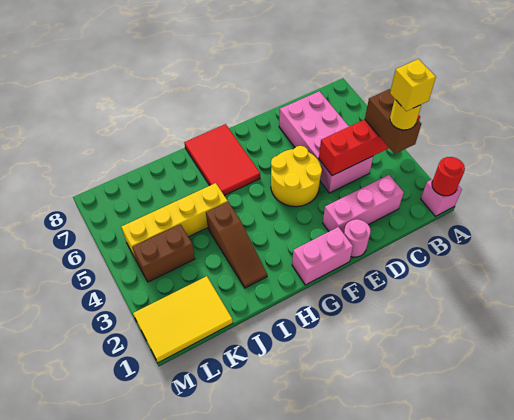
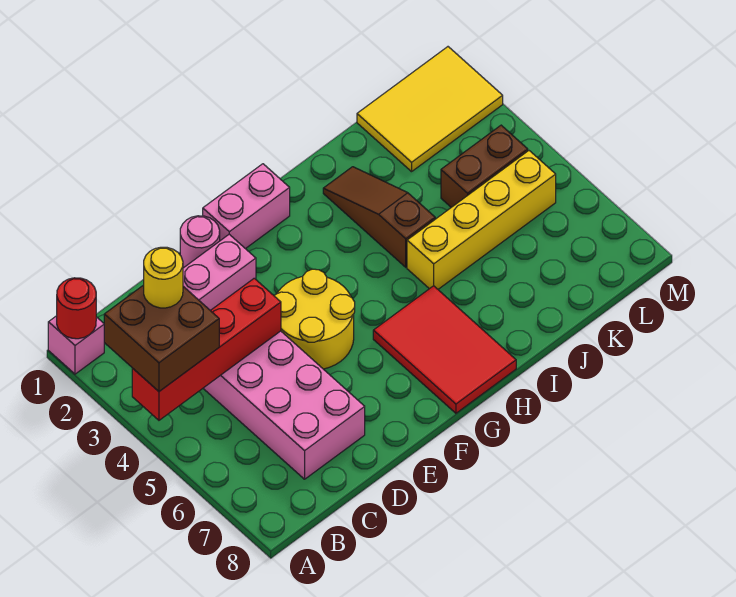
brown brick B3:B4 level 3 -> brown brick A3:B4 level 3
yellow brick B3 level 5 -> none

